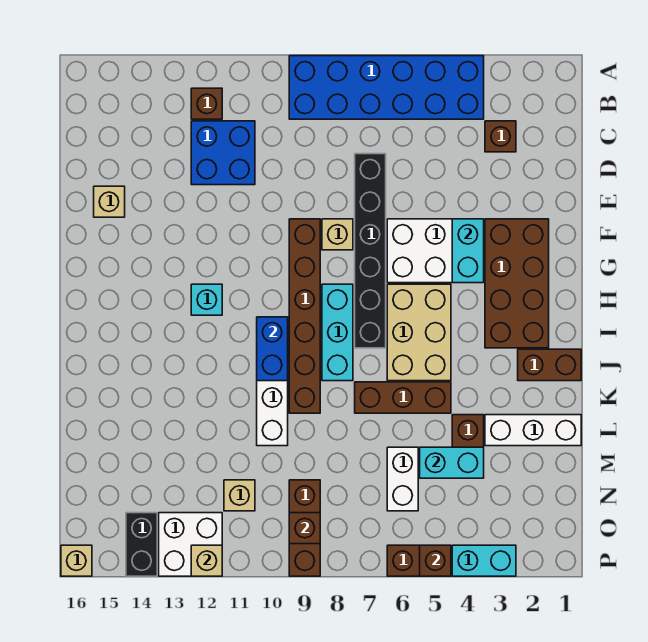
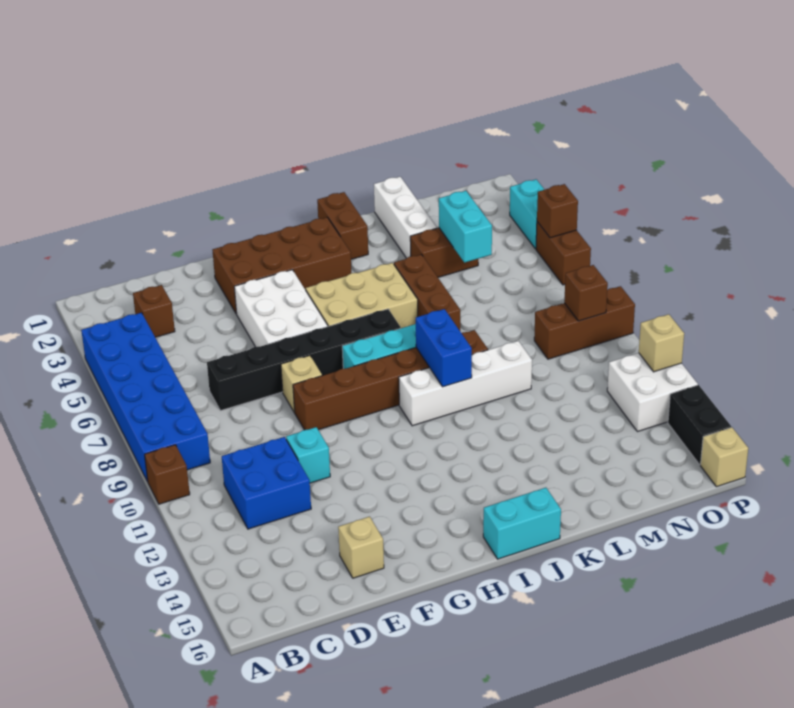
brown brick B12 level 1 -> brown brick A10 level 1
cyan brick F4:G4 level 2 -> cyan brick I16:J16 level 1
cyan brick H12 level 1 -> cyan brick E11 level 1
blue brick I10:J10 level 2 -> blue brick J9:J10 level 2
white brick M6:N6 level 1 -> none
tan brick N11 level 1 -> none
black brick O14:P14 level 1 -> black brick P14:P15 level 1

